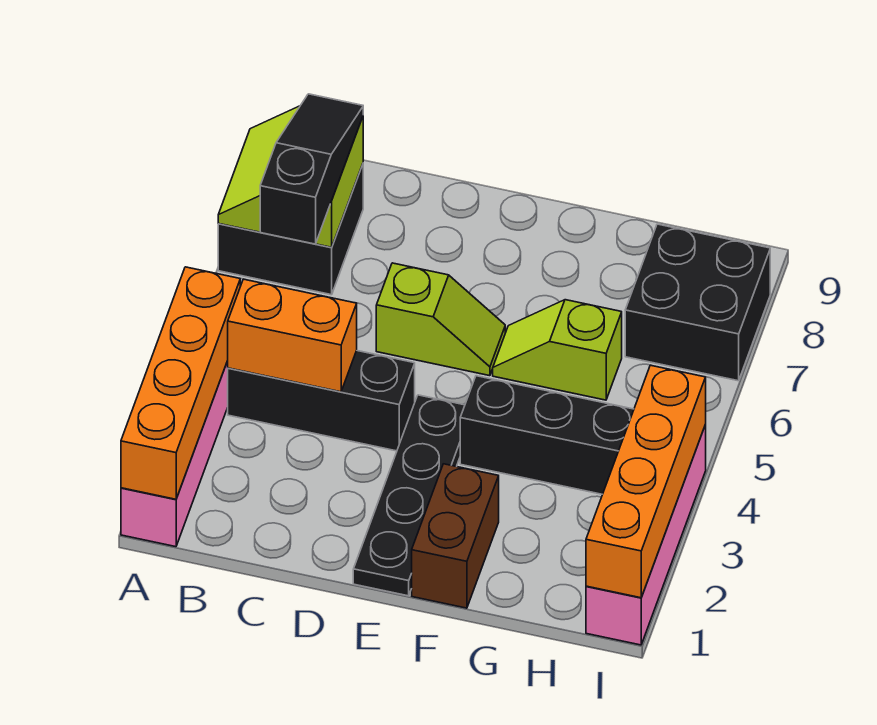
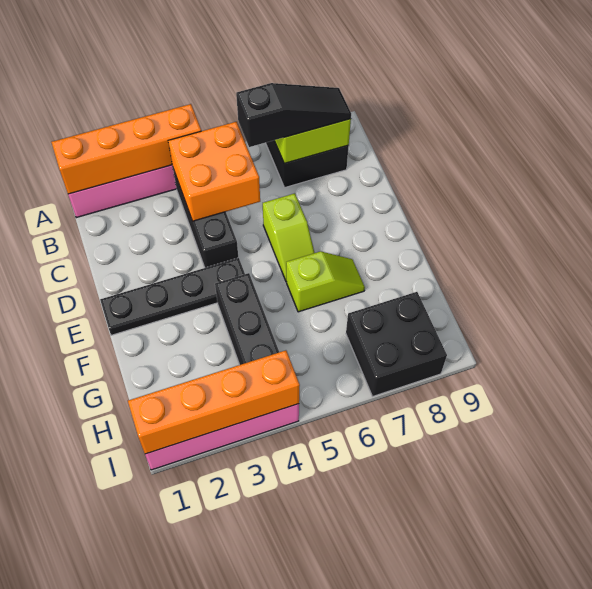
orange brick B4:C4 level 2 -> orange brick B4:C5 level 2
brown brick F1:F2 level 1 -> none
lime slope F6:G6 level 1 top G -> lime slope F6:F7 level 1 top 6

